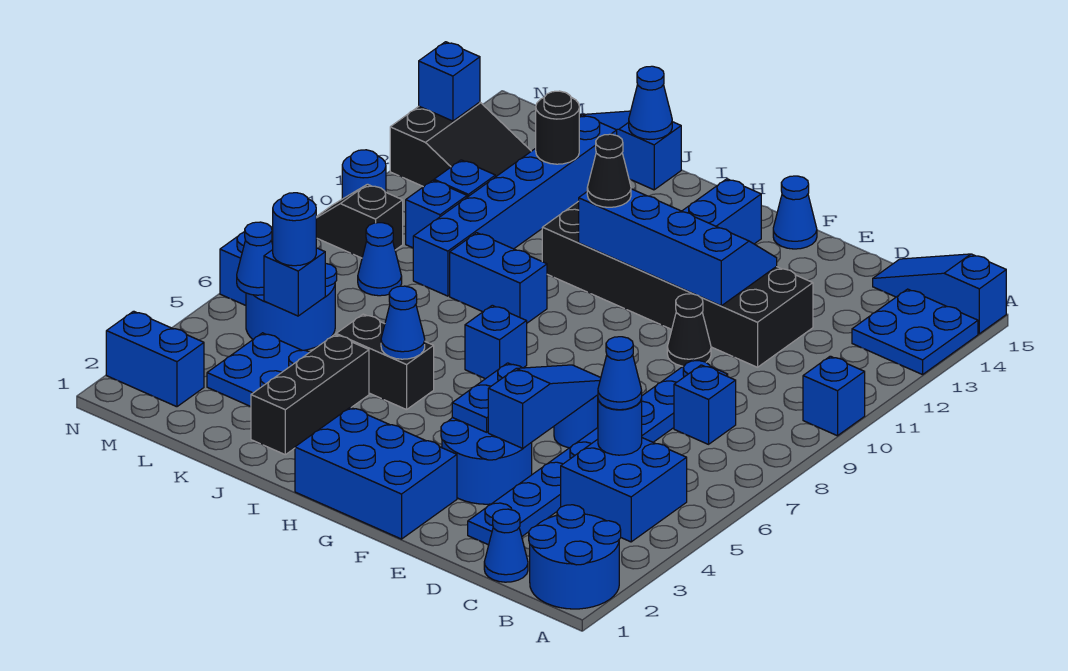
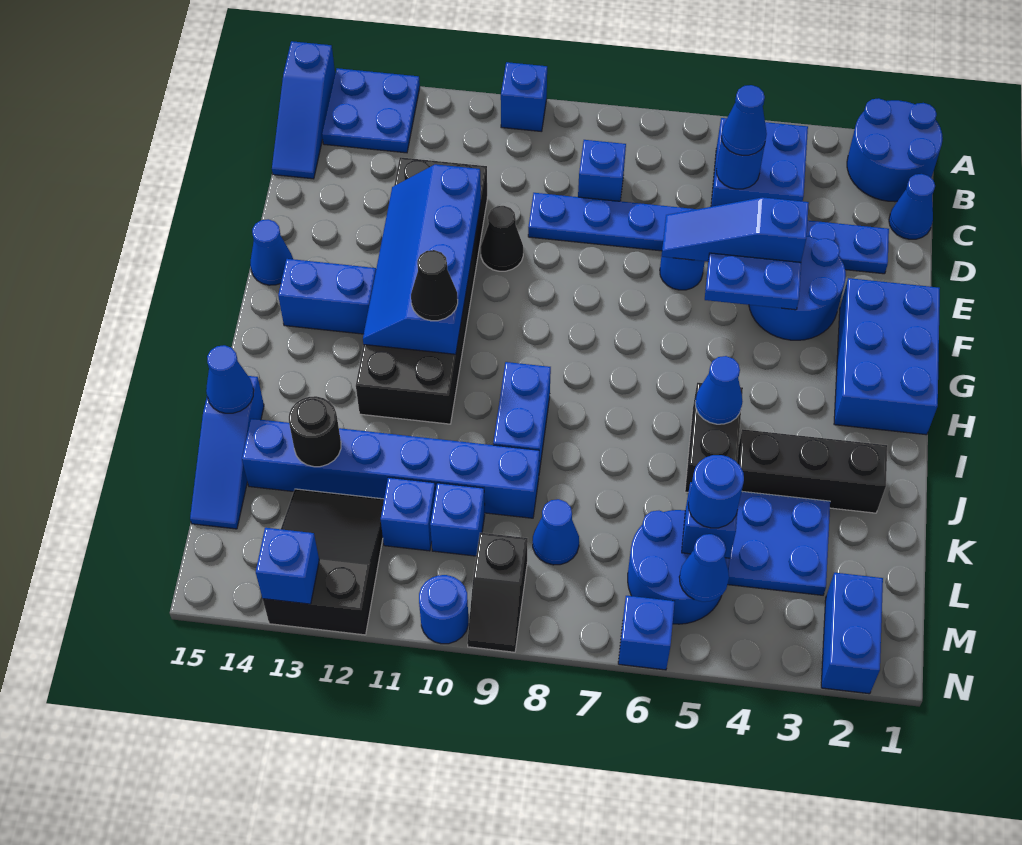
blue brick H7 level 1 -> none

